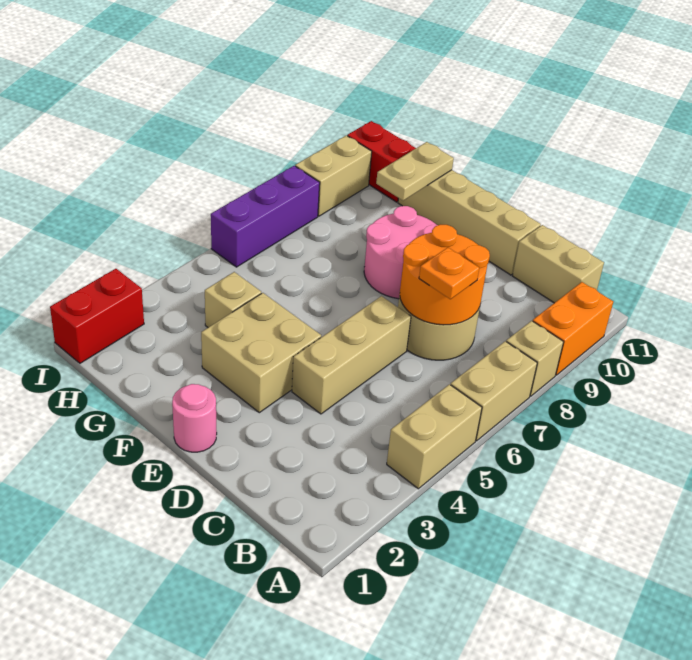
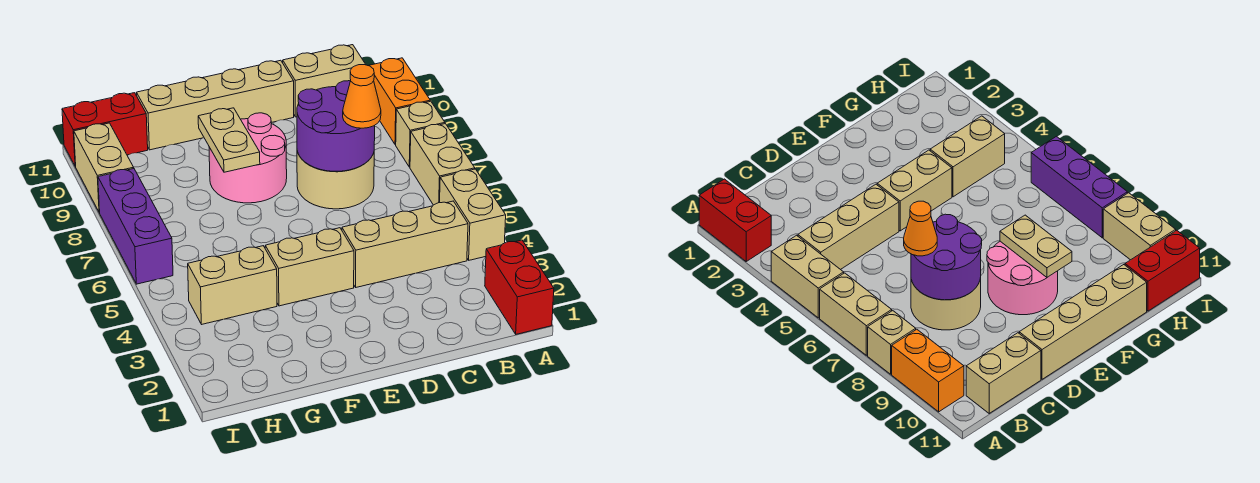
orange round brick C7:D8 level 2 -> purple round brick C7:D8 level 2
orange plate C7 level 3 -> orange cone C7 level 3
tan brick D4:D6 level 1 -> tan brick B4:D4 level 1
pink round brick E1 level 1 -> none
tan brick E3:F4 level 1 -> tan brick E4:F4 level 1
tan brick G4 level 1 -> tan brick G4:H4 level 1
tan plate G10:G11 level 2 -> tan plate F8:F9 level 2
red brick I1:I2 level 1 -> red brick A1:A2 level 1

